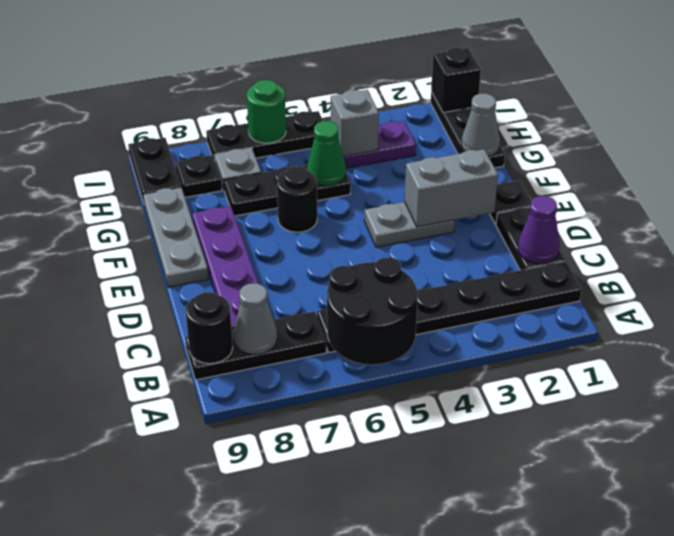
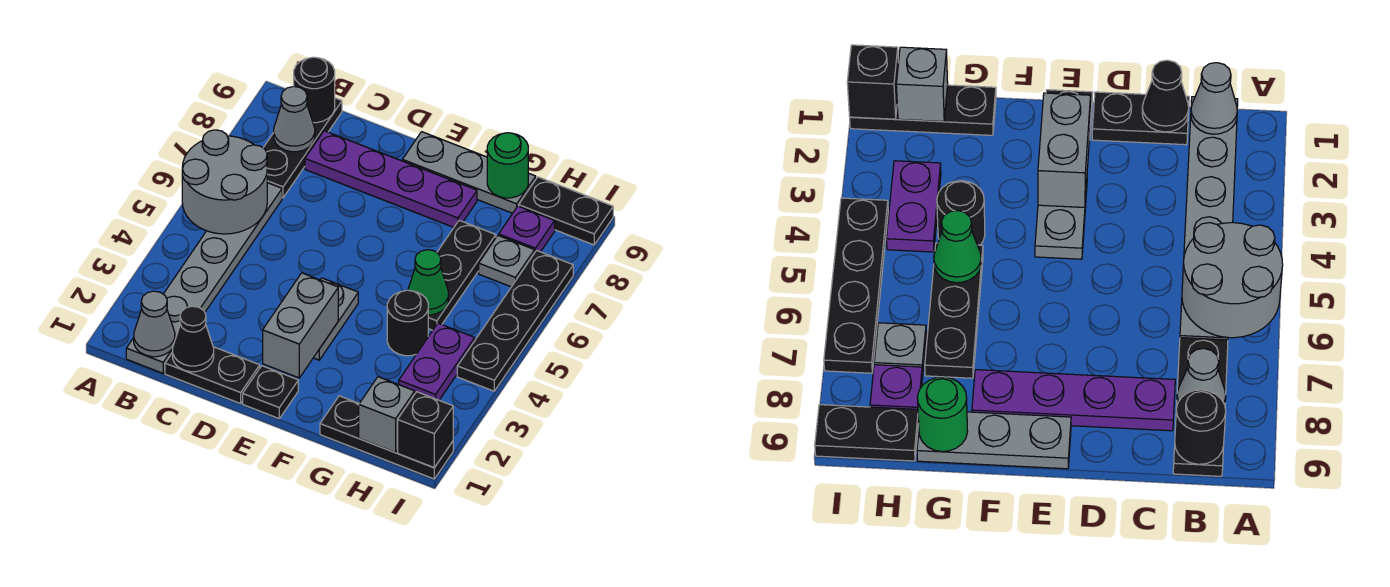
black round brick A5:B6 level 2 -> grey round brick A5:B6 level 2
black plate B1:B6 level 1 -> grey plate B1:B6 level 1
purple cone C1 level 2 -> black cone C1 level 2
black round brick F6 level 1 -> black round brick G4 level 1
grey cone G1 level 2 -> grey cone B1 level 2
grey brick H4 level 2 -> grey brick H1 level 2
black plate H8 level 1 -> purple plate H8 level 1
black plate I5:I7 level 1 -> black plate I4:I7 level 1
green round brick I6 level 2 -> green round brick G9 level 2

